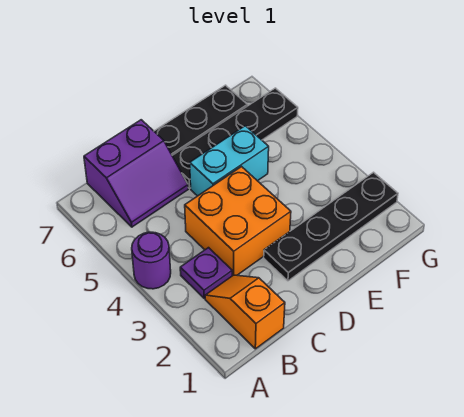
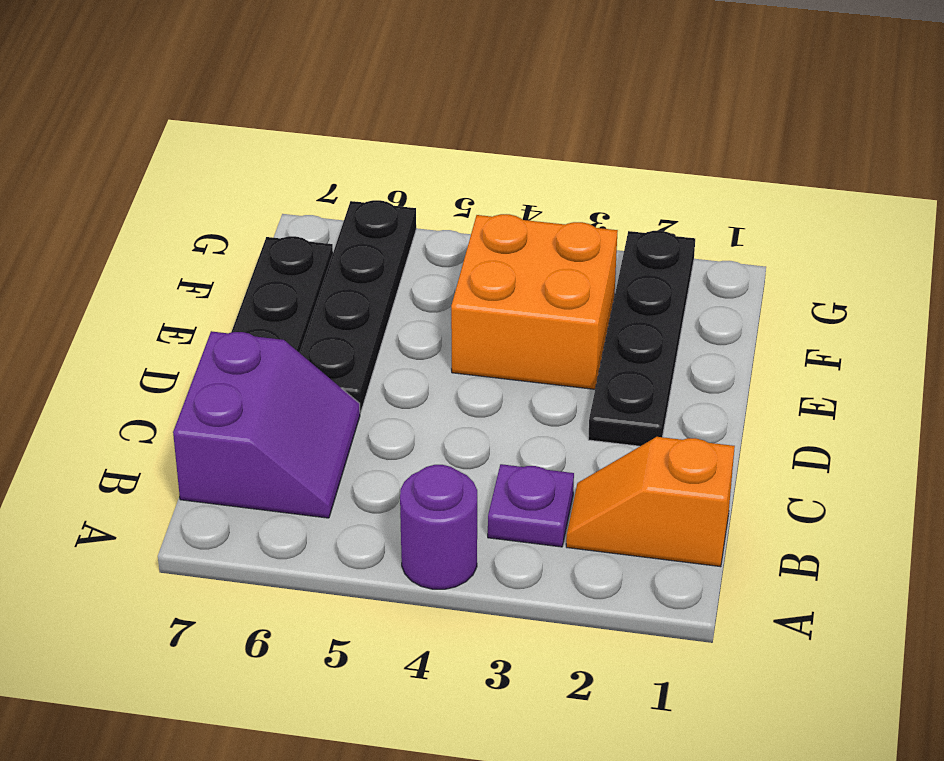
orange brick C3:D4 level 1 -> orange brick E3:F4 level 1
cyan brick D5:E5 level 1 -> none

